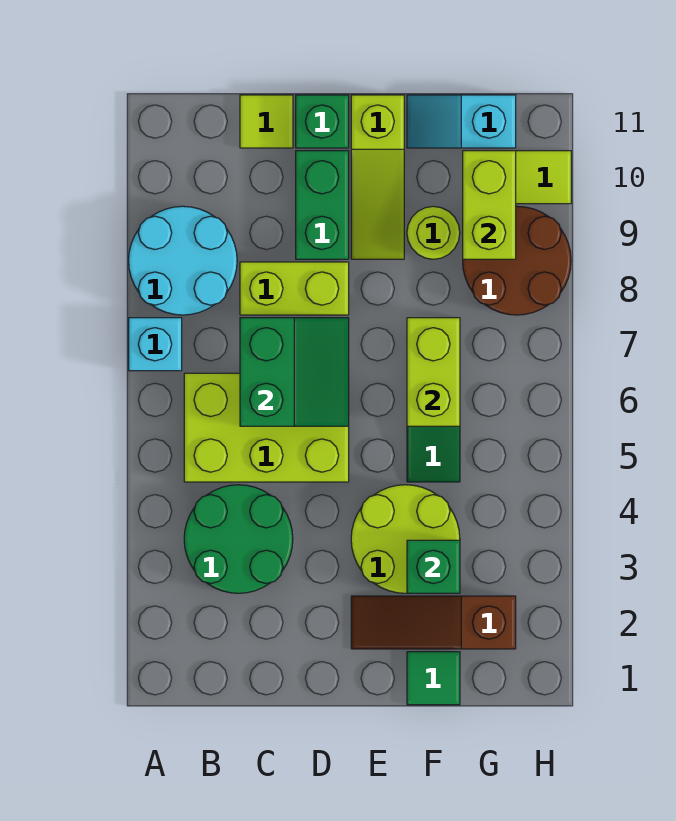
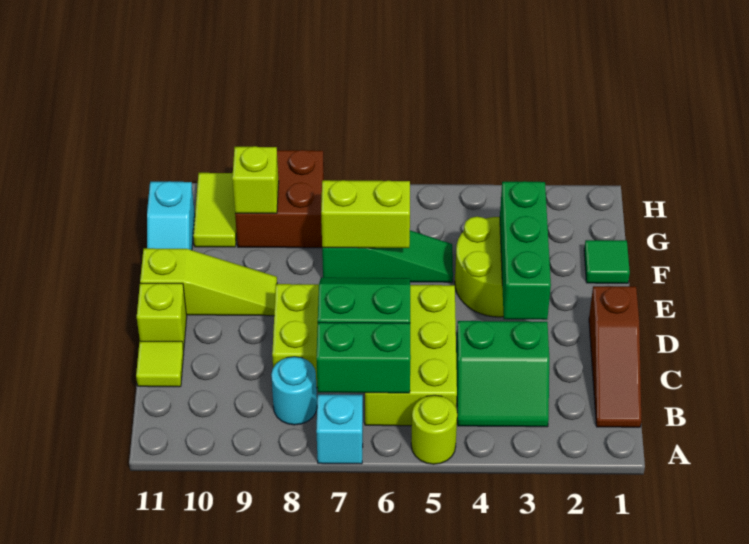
cyan round brick A8:B9 level 1 -> cyan round brick B8 level 1
green round brick B3:C4 level 1 -> green slope B3:C4 level 1 top C
green brick D9:D10 level 1 -> green brick B6:B7 level 2
green brick D11 level 1 -> lime brick D11 level 1
brown slope E2:G2 level 1 top G -> brown slope B1:D1 level 1 top D
green brick F3 level 2 -> green brick D3:F3 level 2
lime round brick F9 level 1 -> lime round brick A5 level 1
brown round brick G8:H9 level 1 -> brown brick G8:H9 level 1
lime brick G9:G10 level 2 -> lime brick G9 level 2

